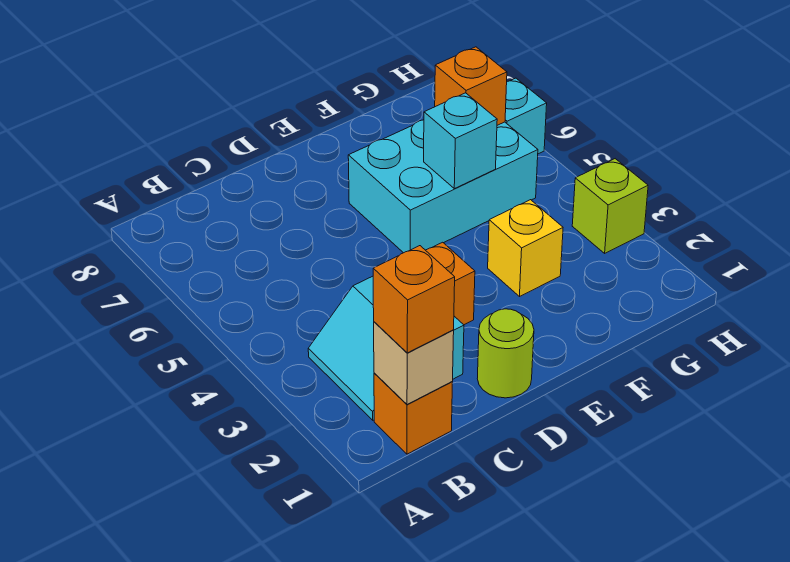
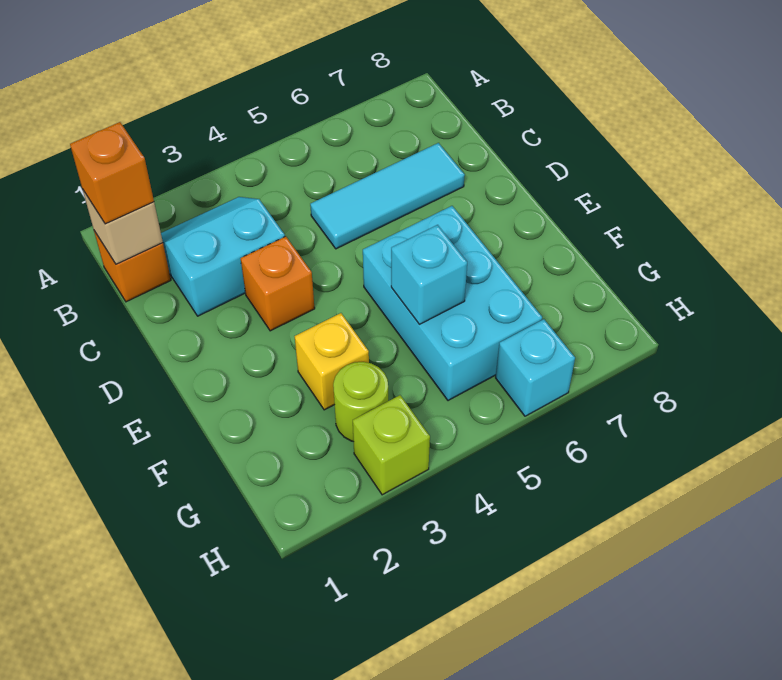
none -> cyan tile C5:C7 level 1
lime round brick D1 level 1 -> lime round brick G3 level 1
orange brick G6 level 2 -> none

